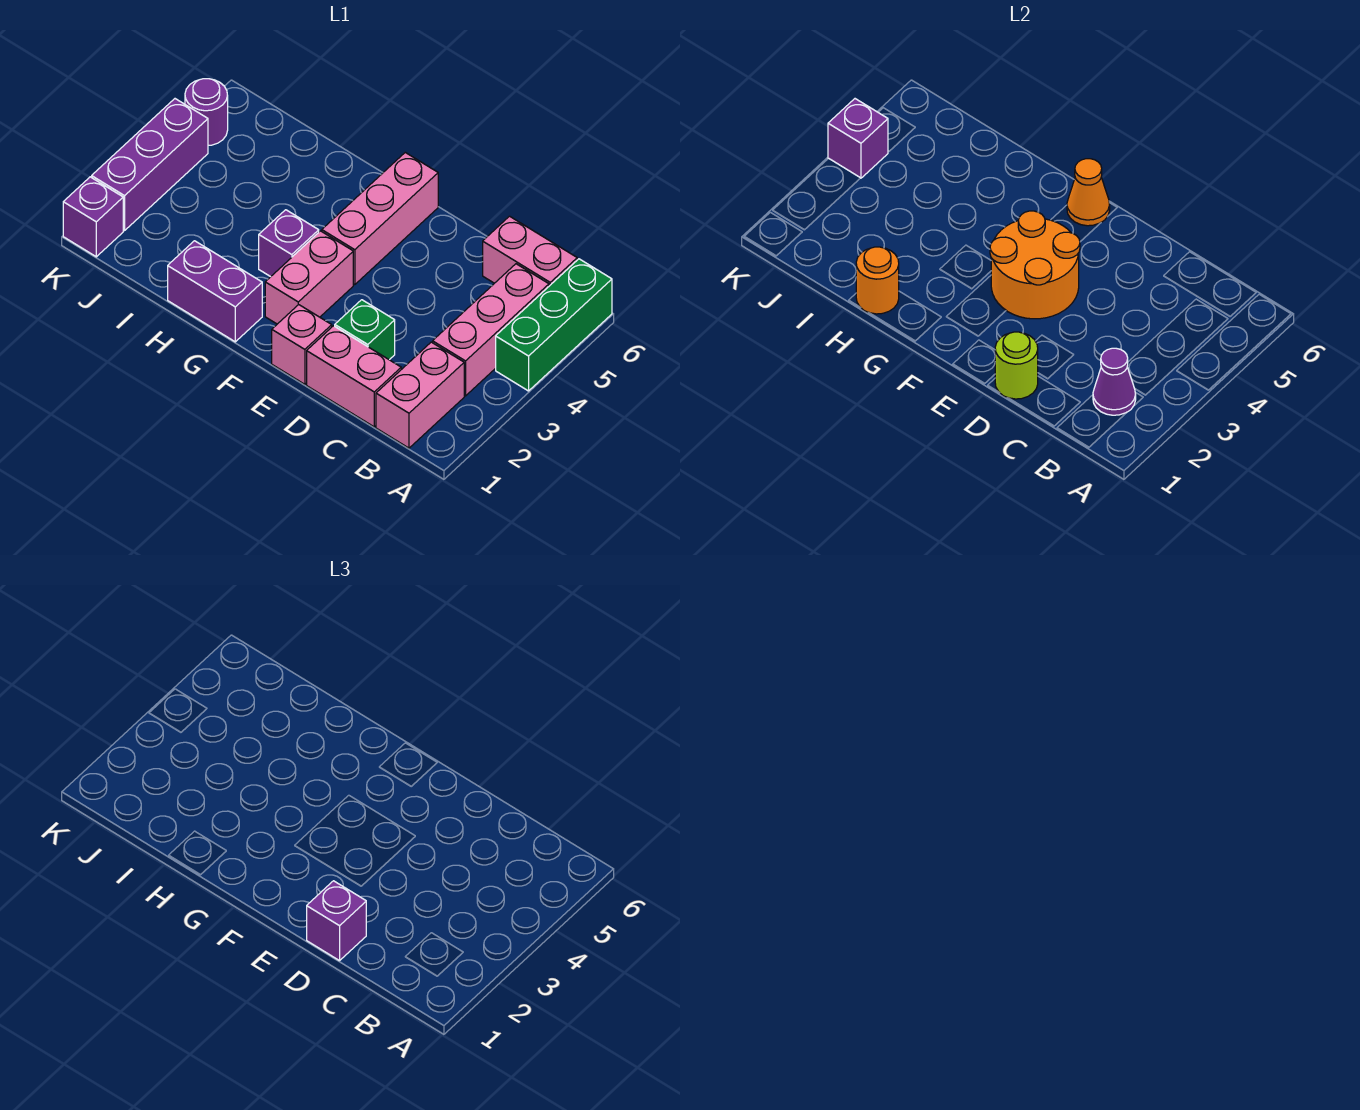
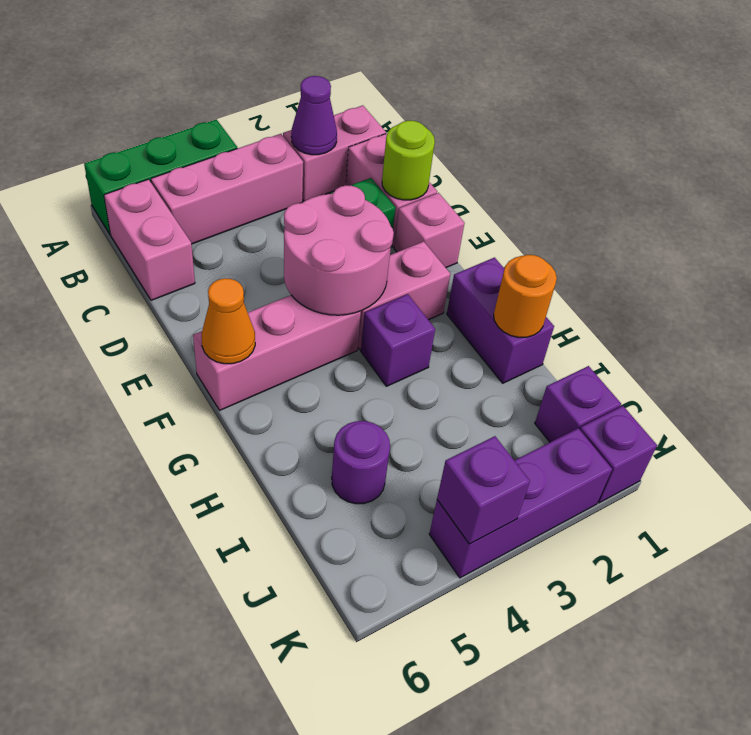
purple brick D1 level 3 -> purple brick J1 level 1
orange round brick E3:F4 level 2 -> pink round brick E3:F4 level 2
purple round brick K5 level 1 -> purple round brick I5 level 1

